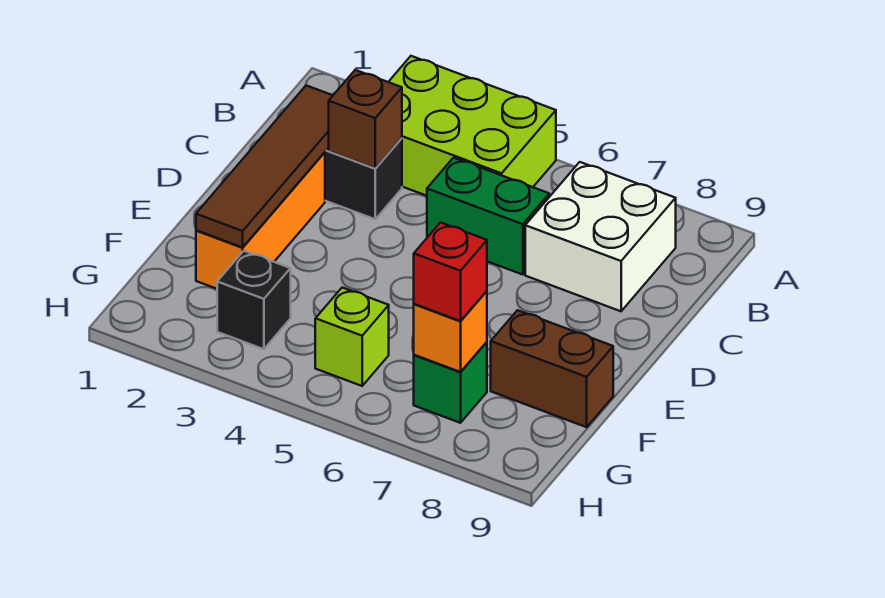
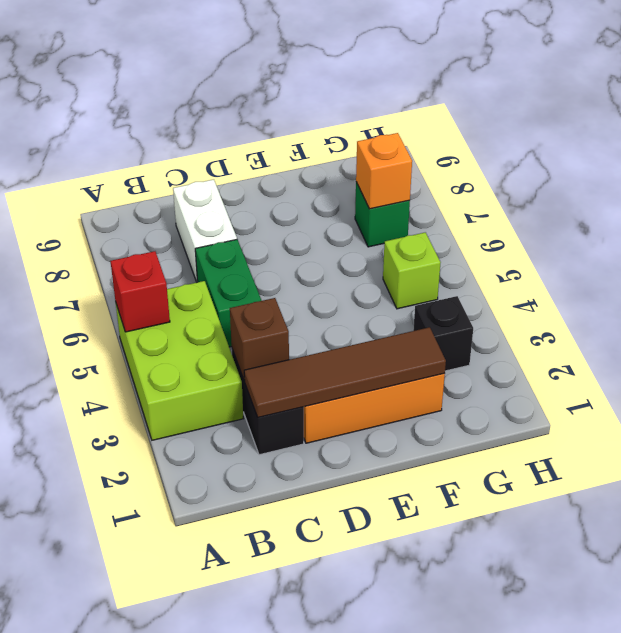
white brick B7:C8 level 1 -> white brick C7:C8 level 1
brown brick F8:F9 level 1 -> none
red brick G7 level 3 -> red brick A5 level 2

